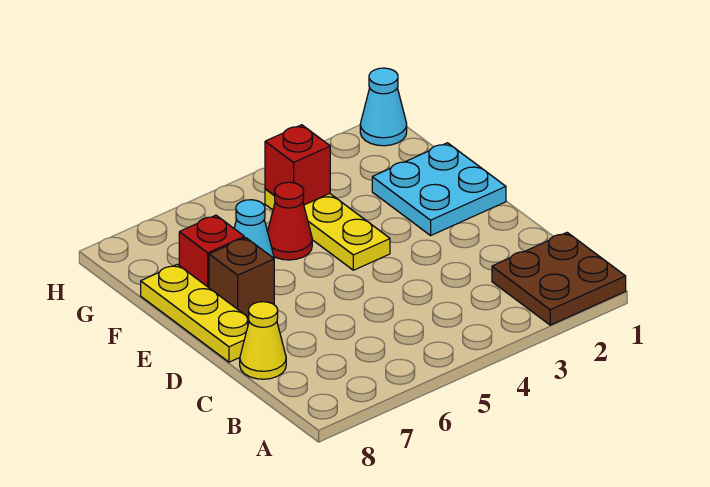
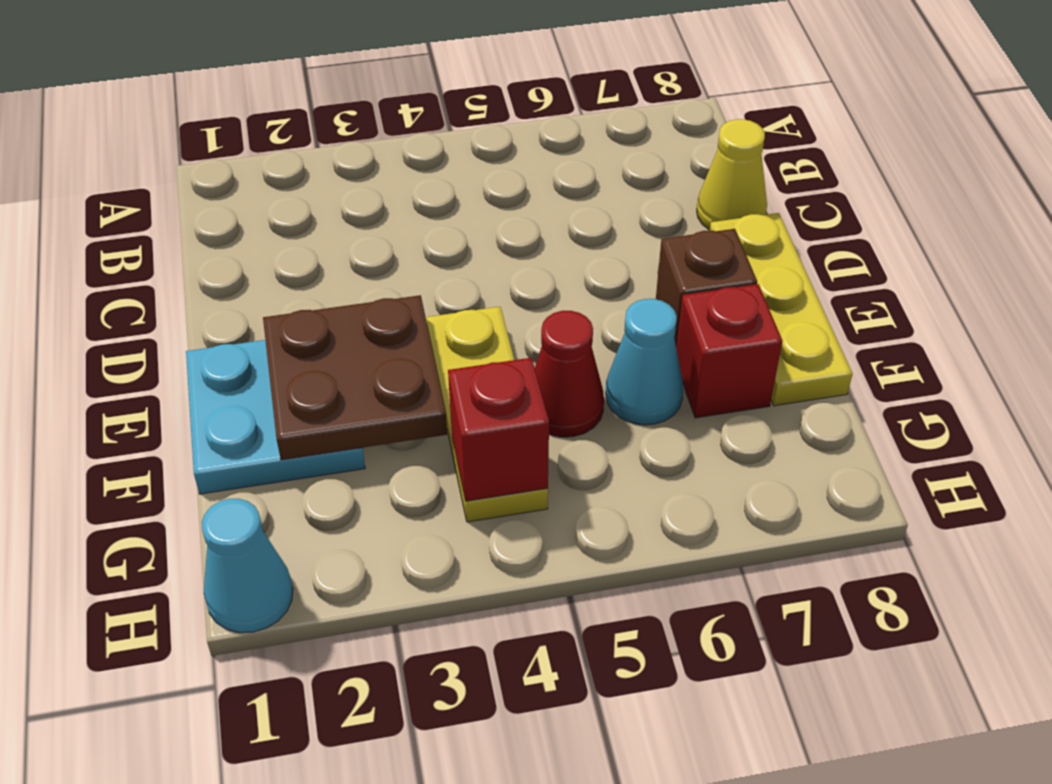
brown plate A1:B2 level 1 -> brown plate E2:F3 level 2

